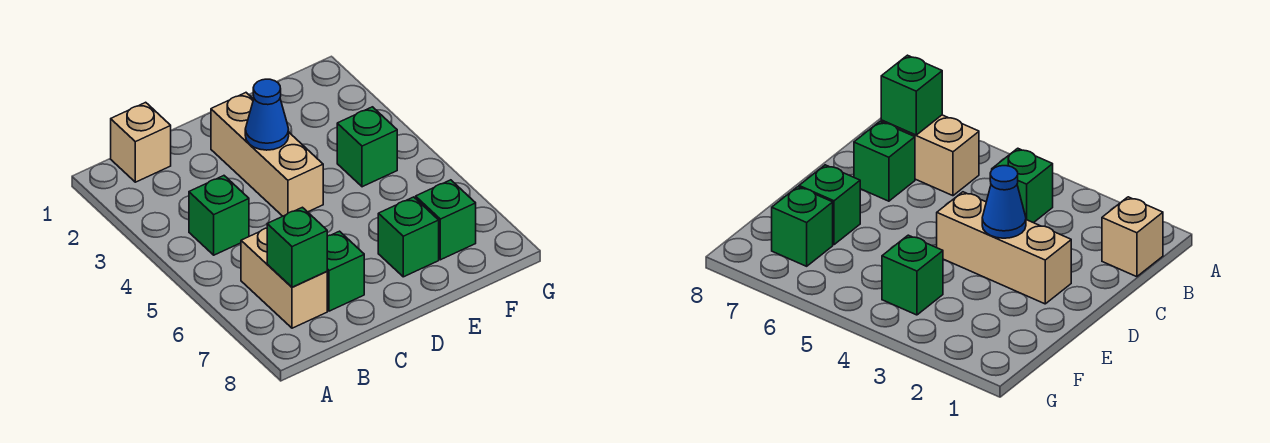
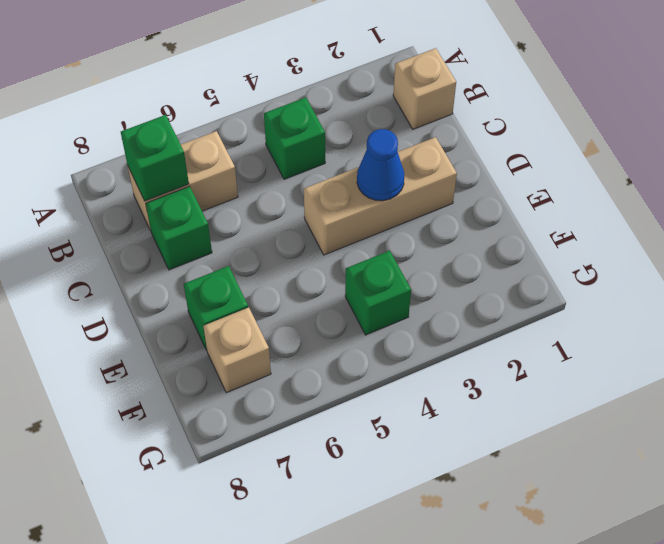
green brick F7 level 1 -> tan brick F7 level 1

